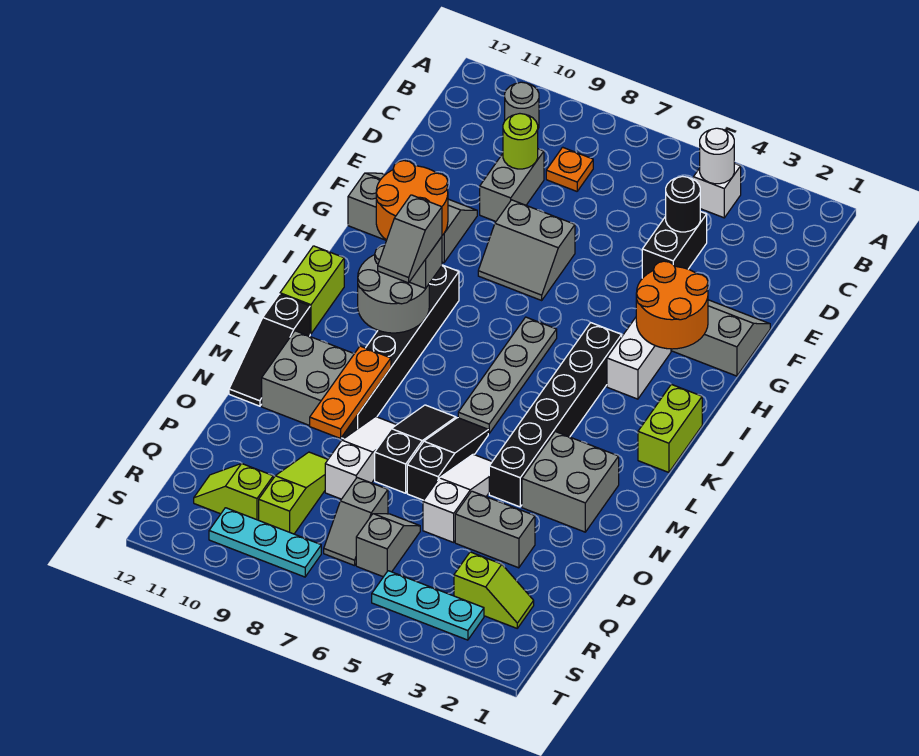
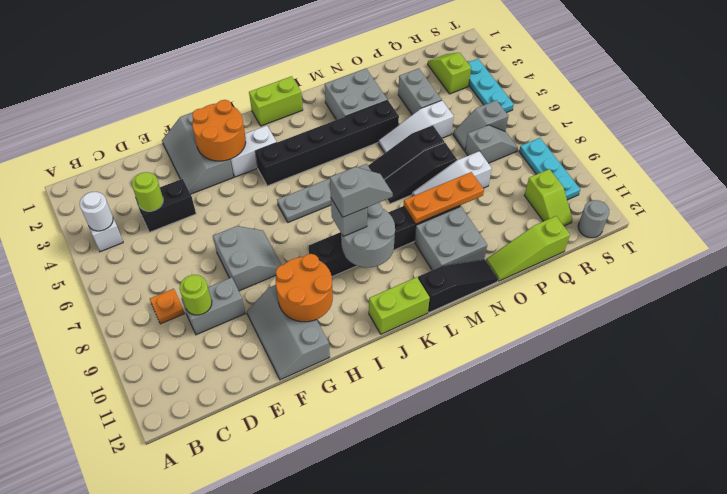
grey round brick B10 level 1 -> grey round brick S12 level 1
black round brick D4 level 2 -> lime round brick D4 level 2
lime slope P9:R9 level 1 top R -> lime slope O12:Q12 level 1 top Q

